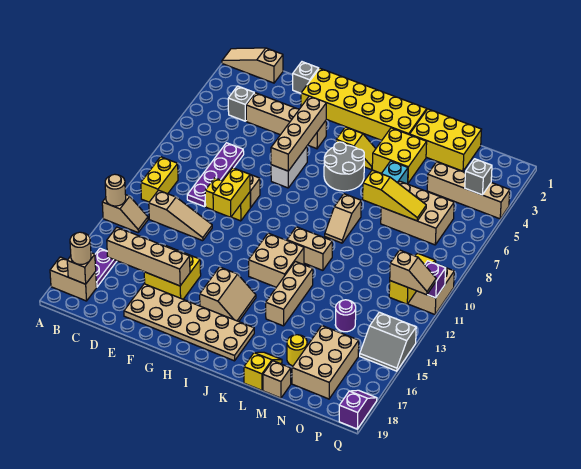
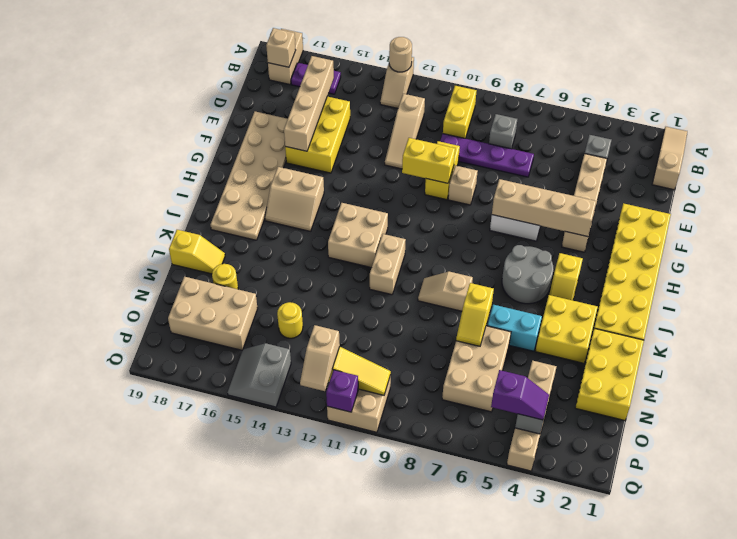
yellow brick B10:B11 level 1 -> yellow brick B10:C10 level 1
tan round brick B18 level 3 -> none
grey brick E1 level 1 -> grey brick C8 level 1
yellow brick E15:F16 level 1 -> yellow brick D15:F16 level 1
tan brick K13:K15 level 1 -> none
yellow slope L7:N7 level 2 top L -> yellow slope L7:M7 level 2 top L
tan brick M19 level 1 -> none
purple round brick N14 level 1 -> yellow round brick N14 level 1
purple slope Q18:Q19 level 1 top 19 -> purple slope P4:P5 level 3 top 5

